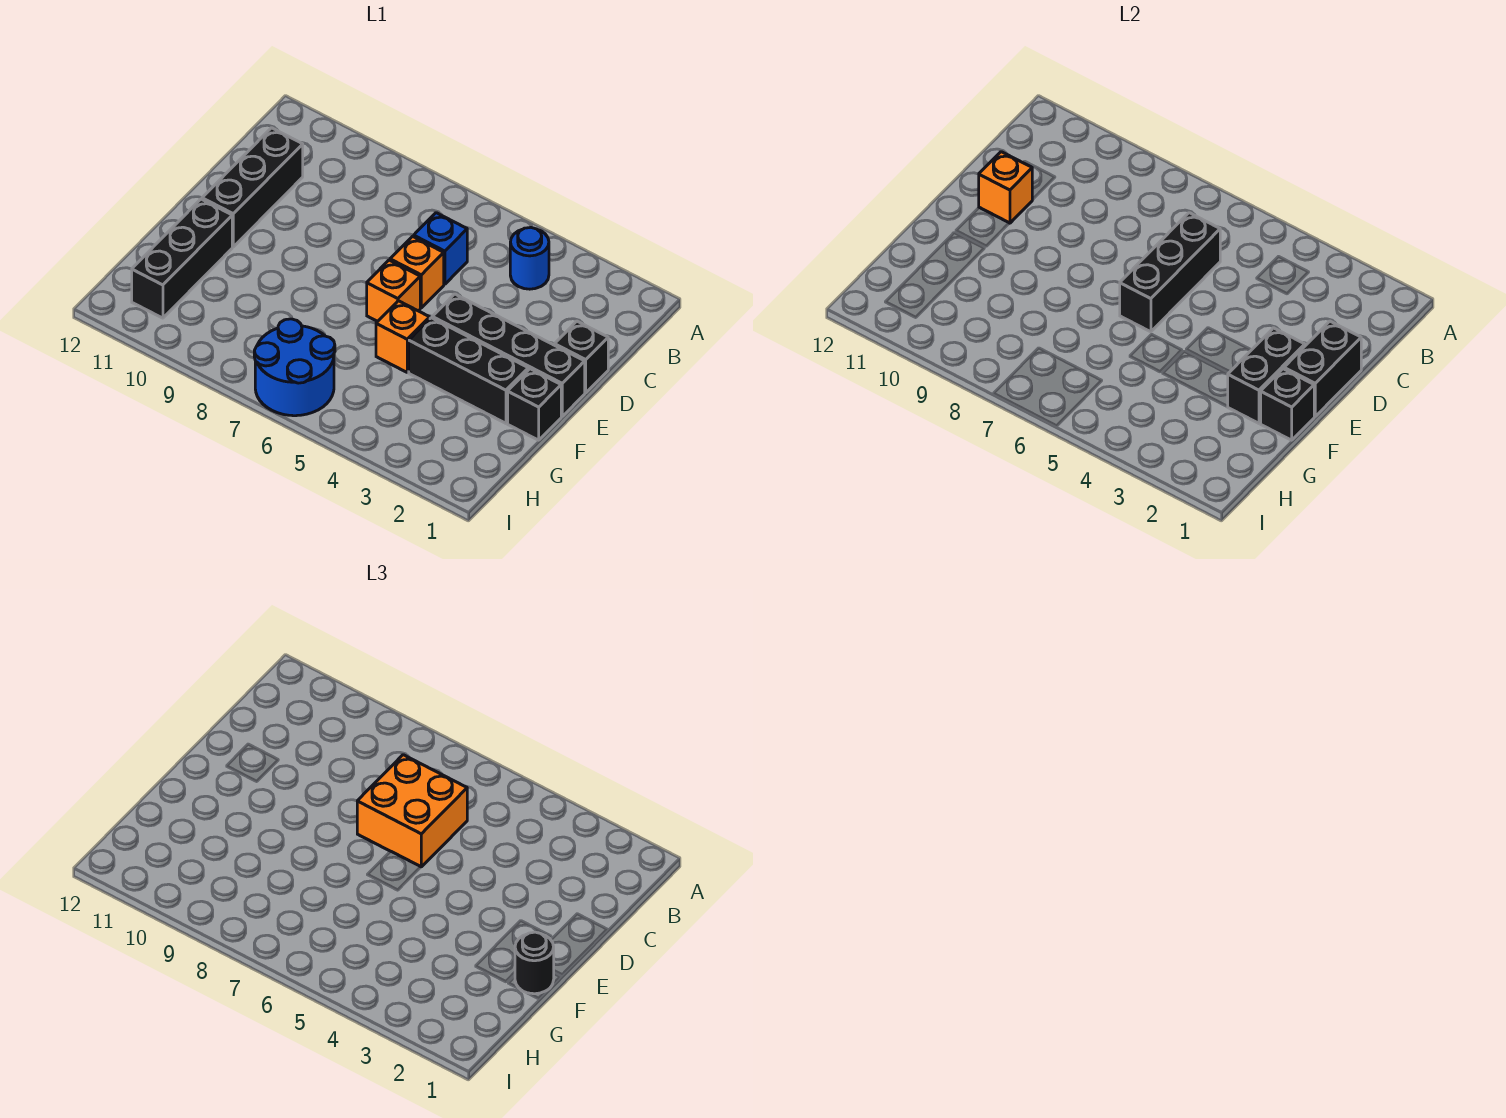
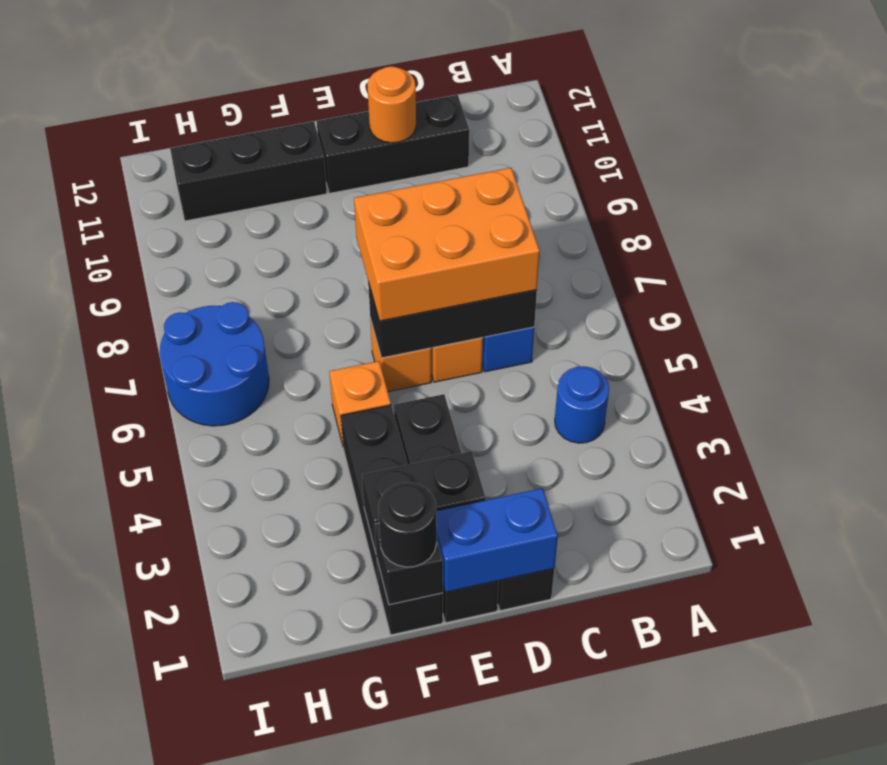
orange brick C6:D7 level 3 -> orange brick C6:E7 level 3
black brick D1:E1 level 2 -> blue brick D1:E1 level 2
orange brick D11 level 2 -> orange round brick D11 level 2

